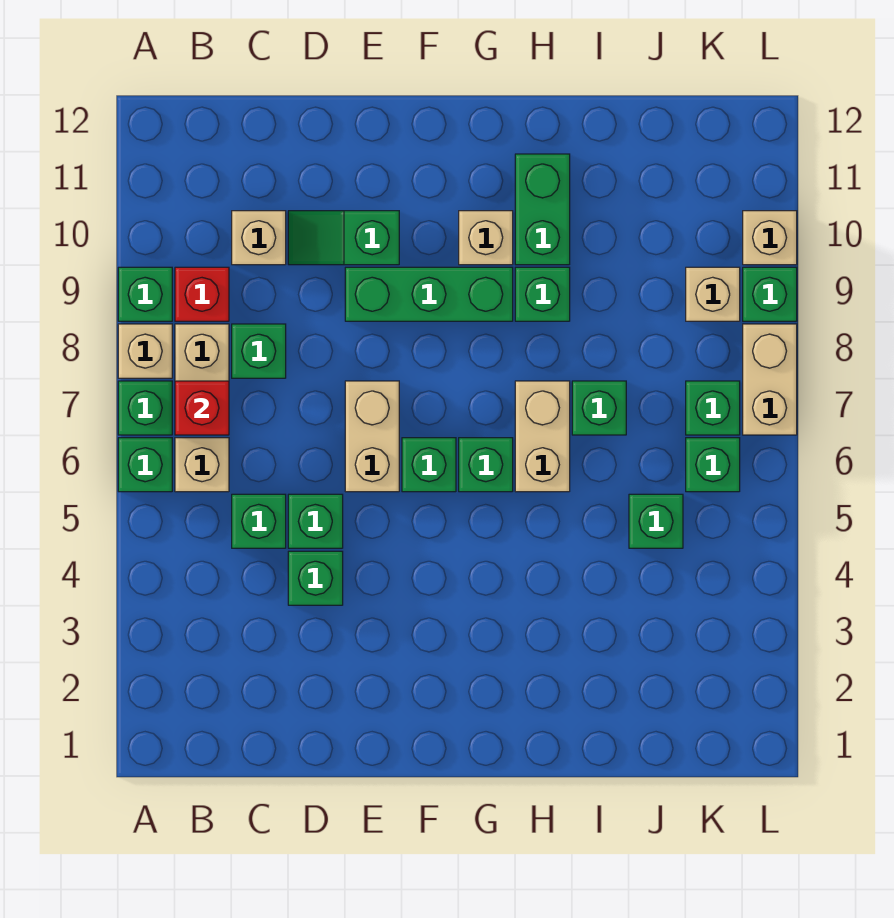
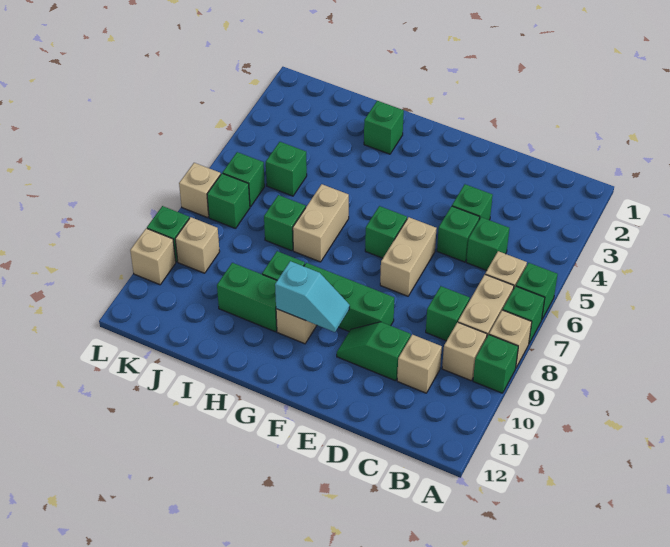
red brick B7 level 2 -> none
red brick B9 level 1 -> tan brick B9 level 1
green slope D10:E10 level 1 top E -> green slope D10:E10 level 1 top D
none -> cyan slope F10:G10 level 2 top G
green brick G6 level 1 -> green brick H2 level 1
green brick H10:H11 level 1 -> green brick H10:I10 level 1
tan brick L7:L8 level 1 -> tan brick L7 level 1

